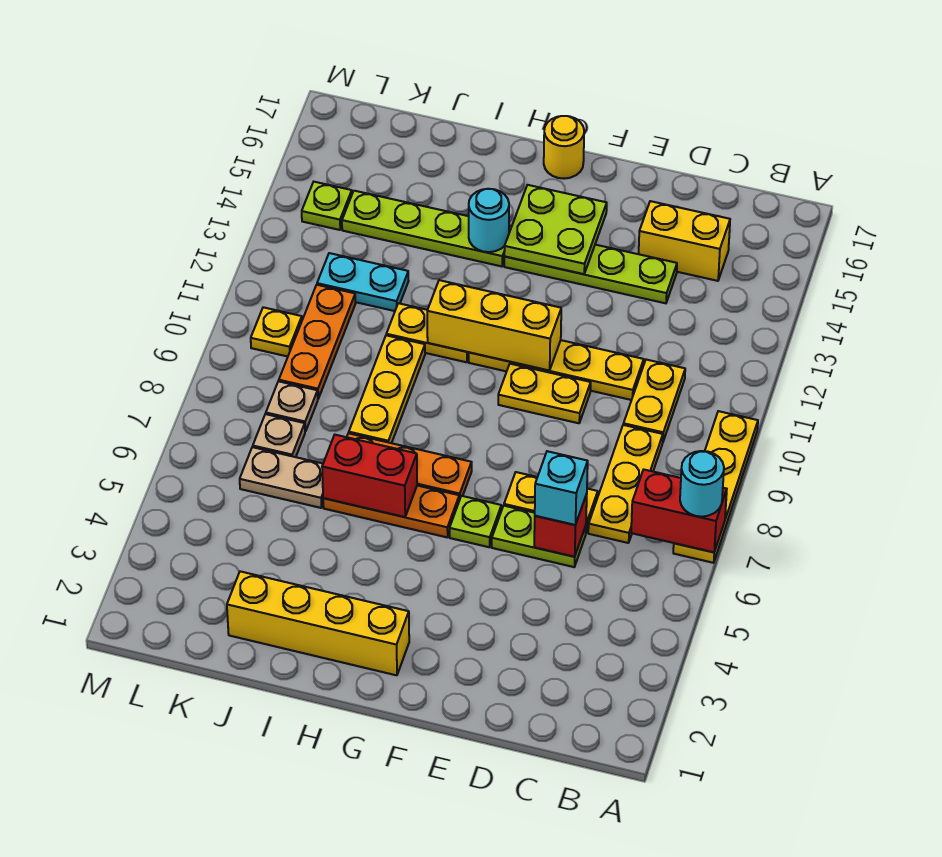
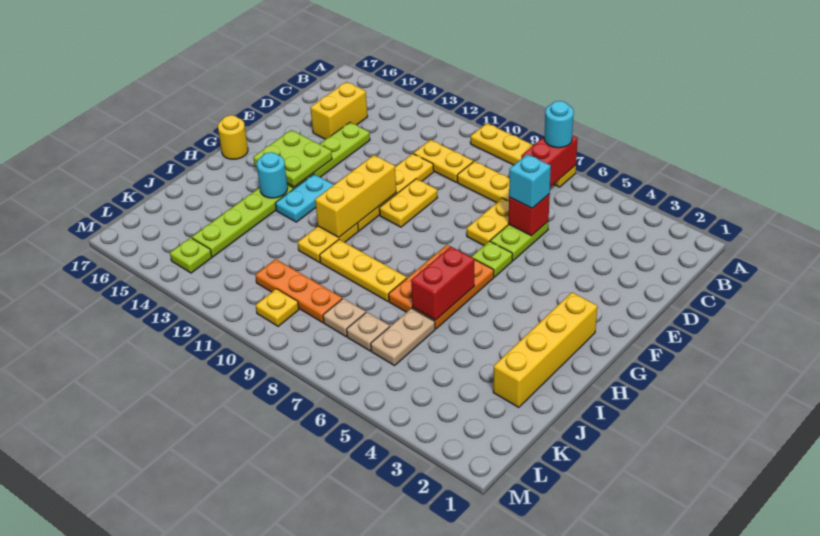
cyan plate J12:K12 level 1 -> cyan plate G13:H13 level 1

